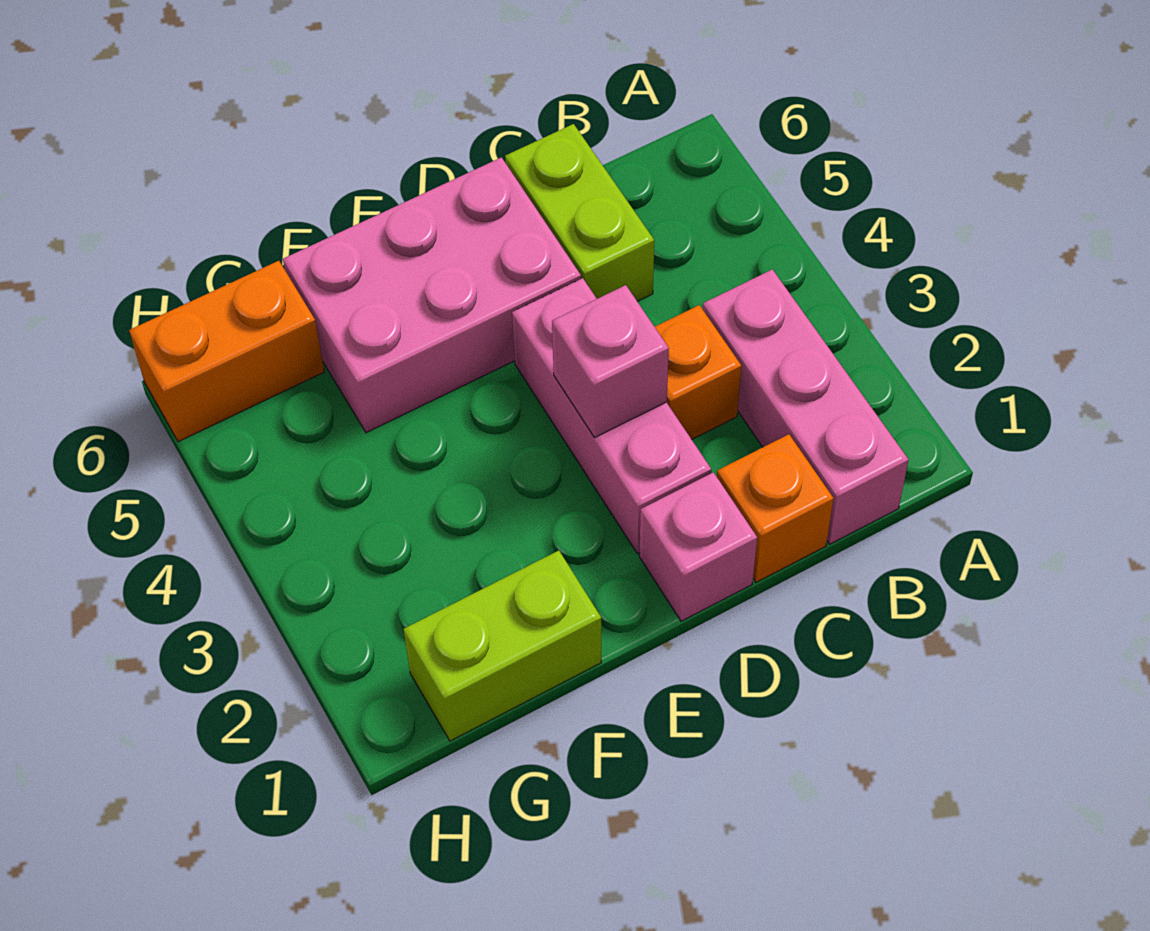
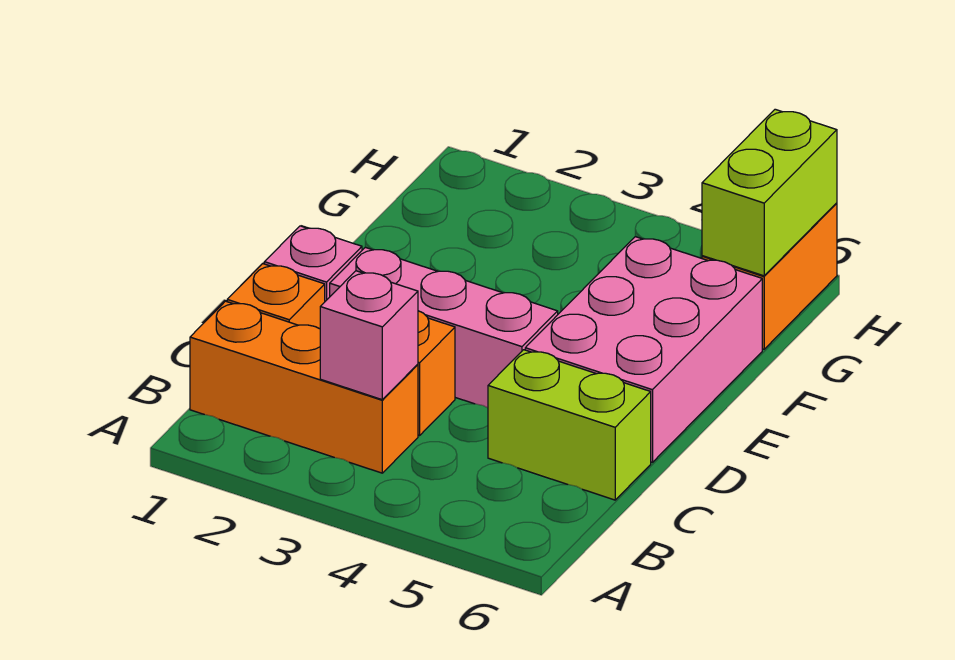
pink brick B1:B3 level 1 -> orange brick B1:B3 level 1
pink brick D3 level 2 -> pink brick B3 level 2
lime brick F1:G1 level 1 -> lime brick G6:H6 level 2

